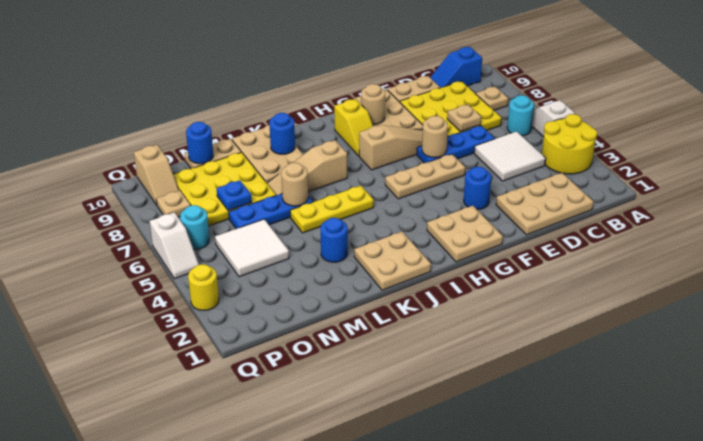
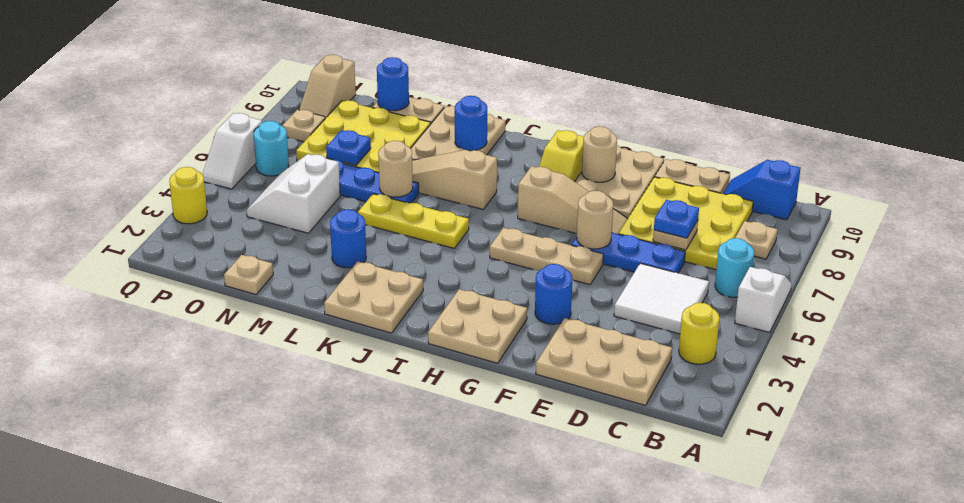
yellow round brick A3:B4 level 1 -> yellow round brick B3 level 1
none -> blue plate D7 level 3
none -> tan plate N1 level 1
white tile N4:O5 level 1 -> white slope N4:O5 level 1 top N

